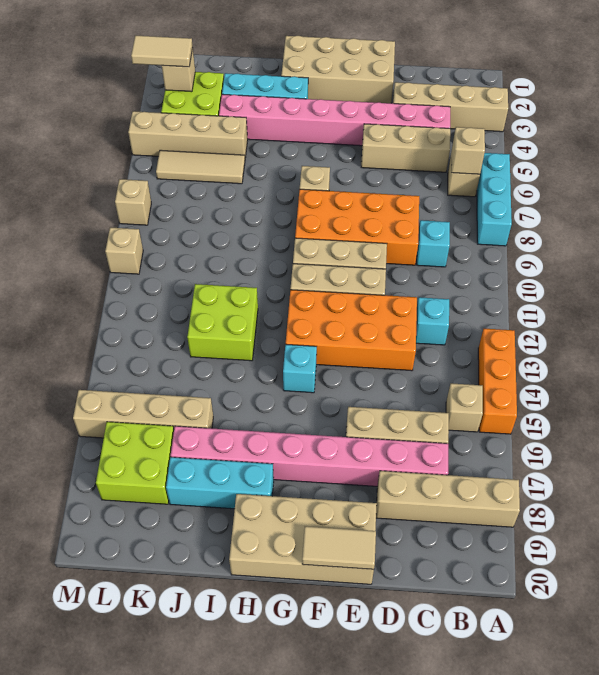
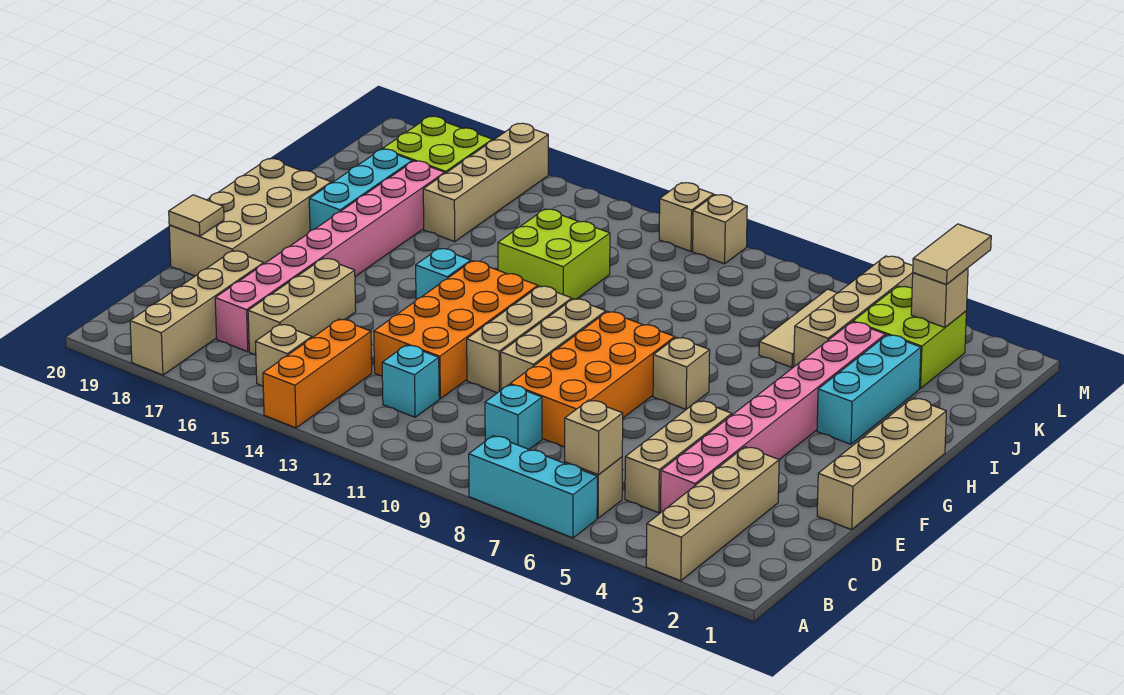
orange brick A13:A15 level 1 -> orange brick A14:C14 level 1
tan brick E1:H2 level 1 -> tan brick E1:H1 level 1
tan tile E20:F20 level 2 -> tan tile E20 level 2
tan brick M8 level 1 -> tan brick M11 level 1

